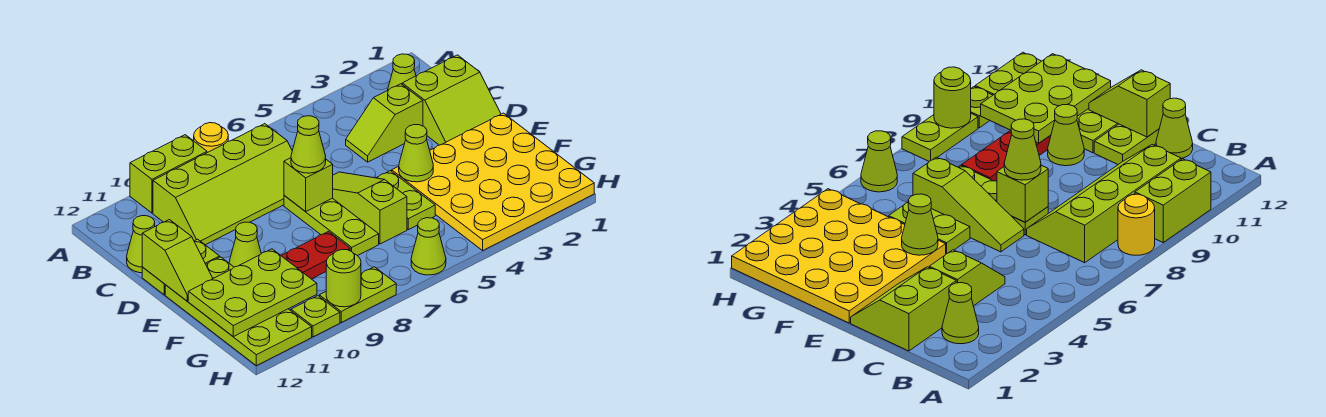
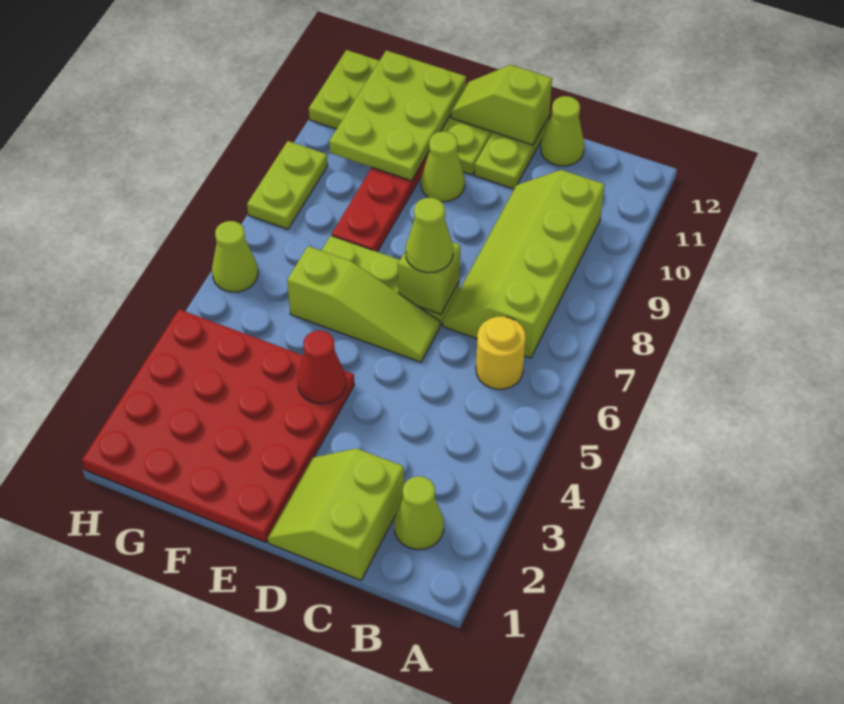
yellow round brick A8 level 1 -> yellow round brick B6 level 1
lime brick A9:A10 level 1 -> none
lime slope C3:C4 level 1 top 3 -> none
yellow plate E1:H4 level 1 -> red plate E1:H4 level 1
lime cone E4 level 2 -> red cone E4 level 2
lime plate E5:F5 level 1 -> none
lime round brick H9 level 2 -> none
lime plate H10 level 1 -> none

